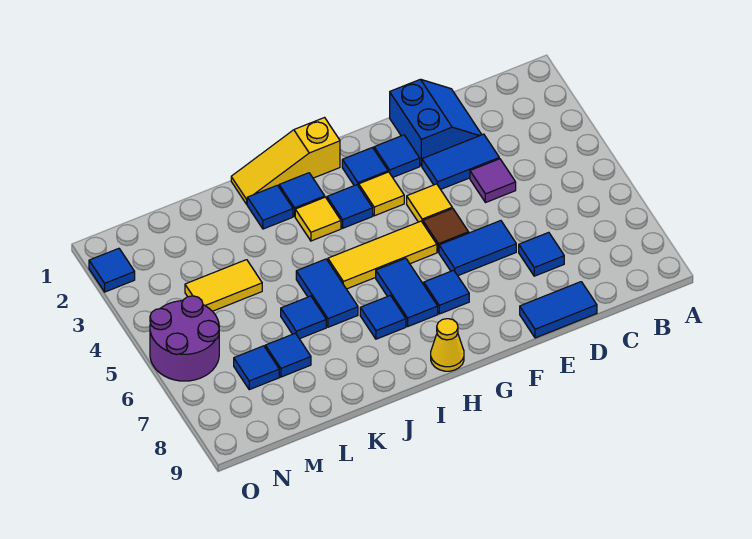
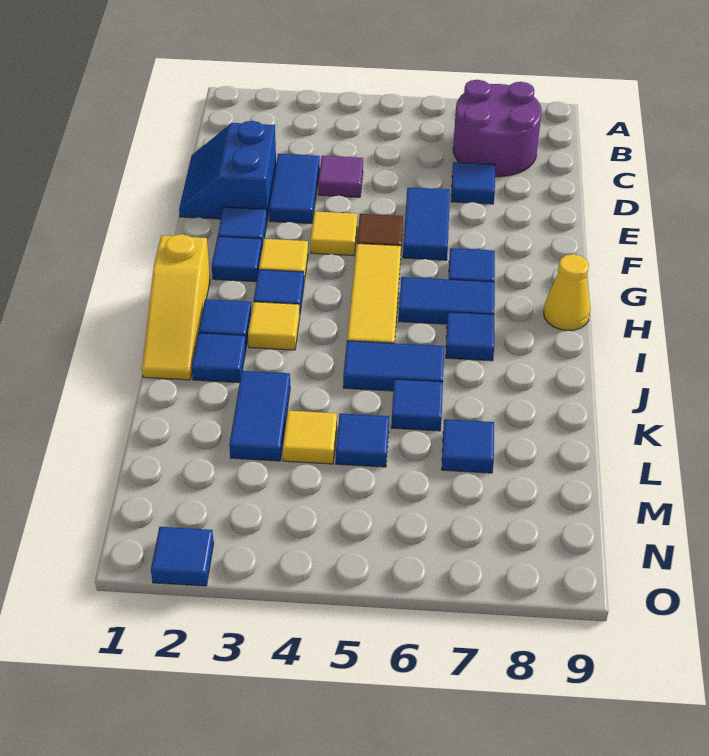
blue slope D1:E2 level 1 top E -> blue slope D1:E2 level 1 top 2
blue tile D9:E9 level 1 -> blue tile K3:L3 level 1
yellow tile L4:M4 level 1 -> yellow tile L4 level 1
blue tile M7 level 1 -> blue tile L5 level 1
purple round brick N5:O6 level 1 -> purple round brick B7:C8 level 1

